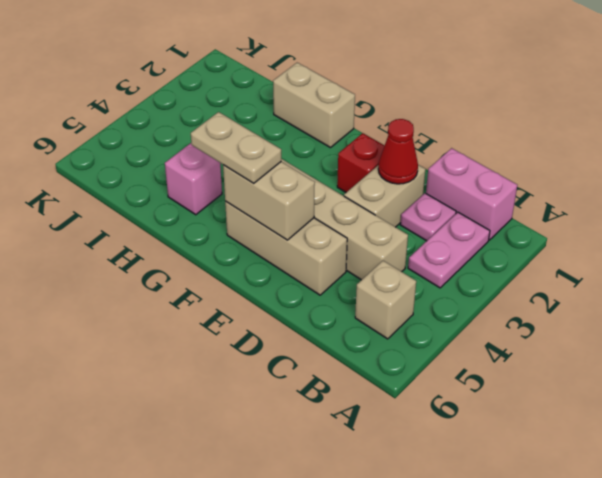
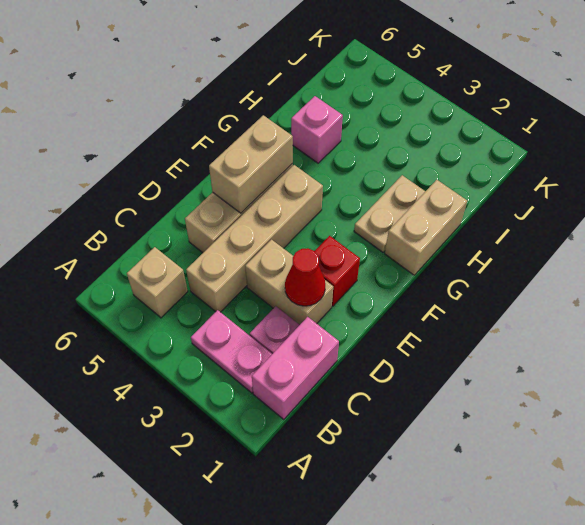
tan plate F5:G5 level 3 -> tan plate G2:H2 level 1

